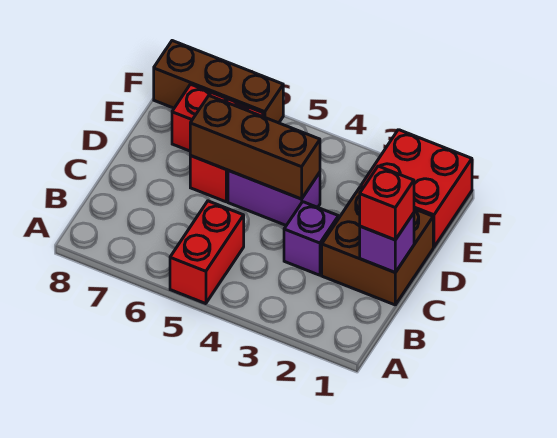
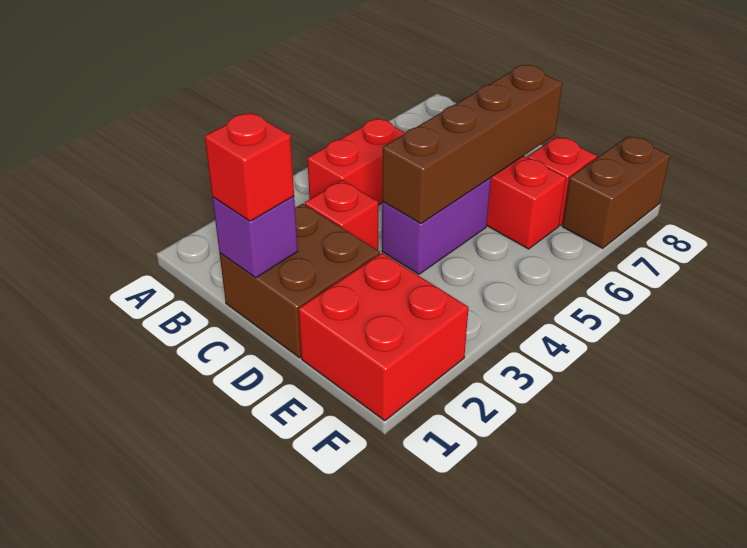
red brick A5:B5 level 1 -> red brick B4:B5 level 1
purple brick C3 level 1 -> red brick C3 level 1
brown brick D4:D6 level 2 -> brown brick D4:D7 level 2
brown brick F6:F8 level 1 -> brown brick F7:F8 level 1

